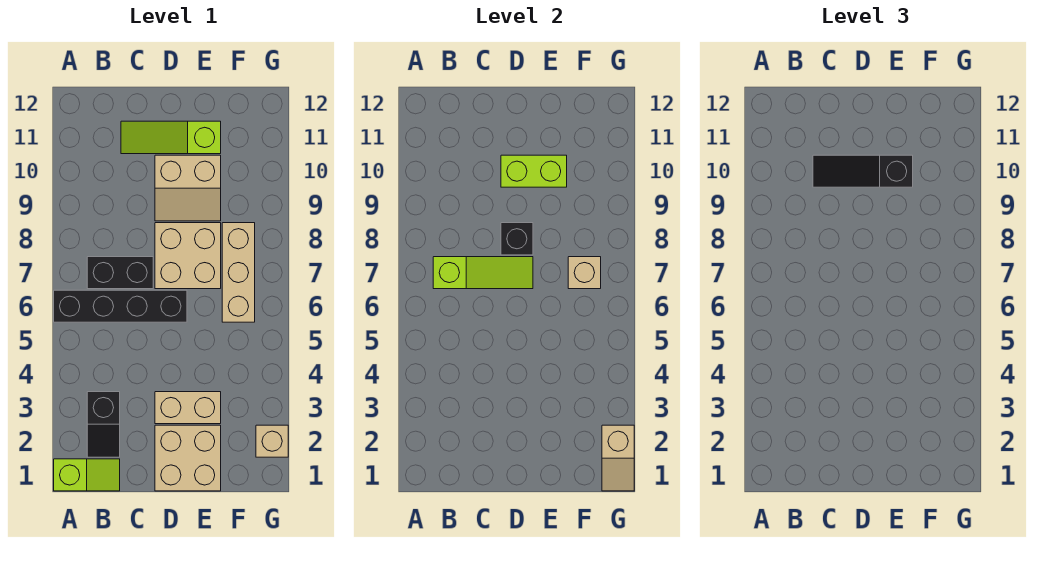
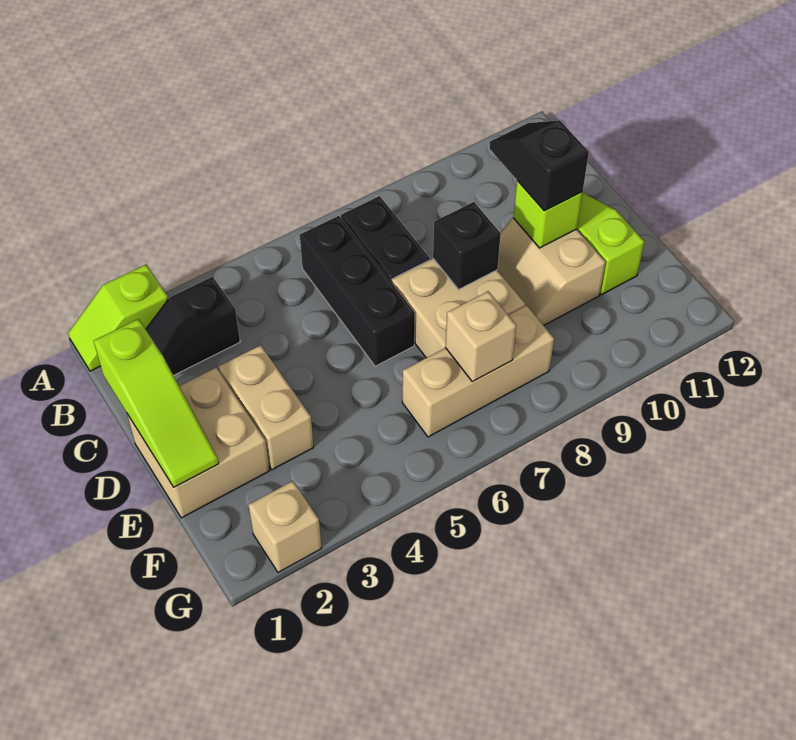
lime slope A1:B1 level 1 top A -> lime slope A1:A2 level 1 top 2
black brick A6:D6 level 1 -> black brick B6:D6 level 1
lime slope B7:D7 level 2 top B -> lime slope C1:E1 level 2 top C
black slope C10:E10 level 3 top E -> black slope C10:D10 level 3 top D
lime brick D10:E10 level 2 -> lime brick D10 level 2
tan slope G1:G2 level 2 top 2 -> none

